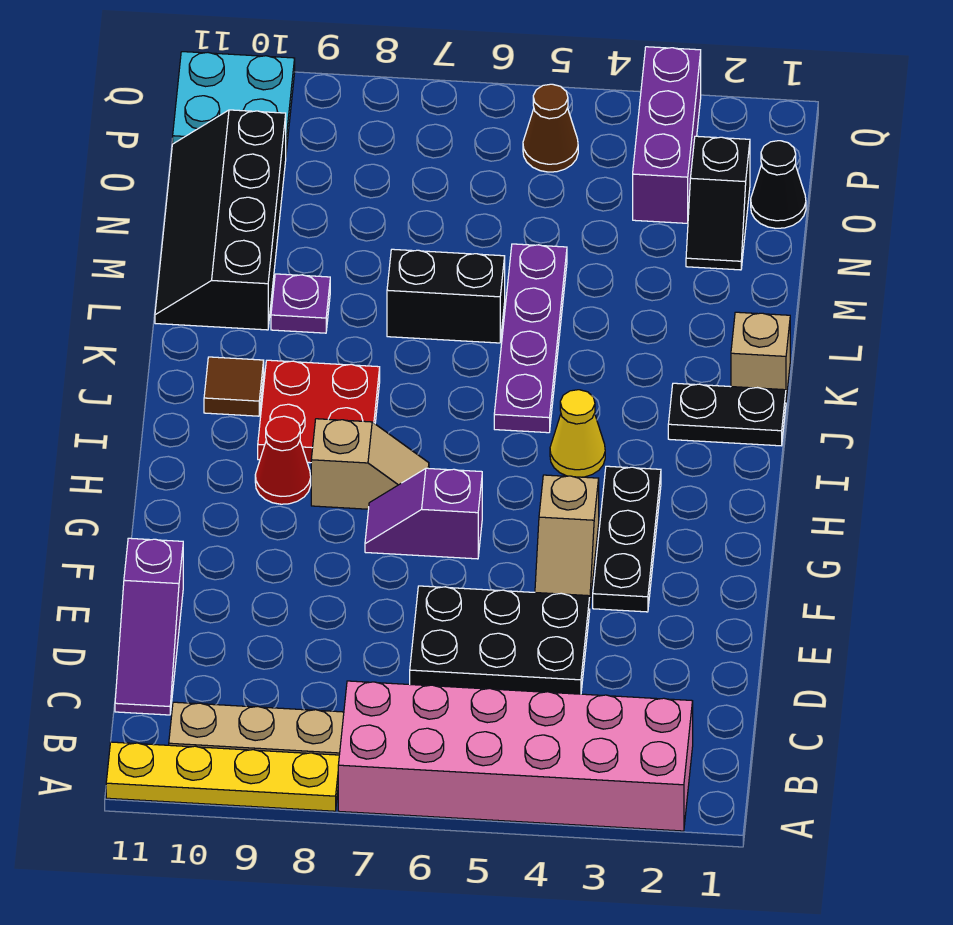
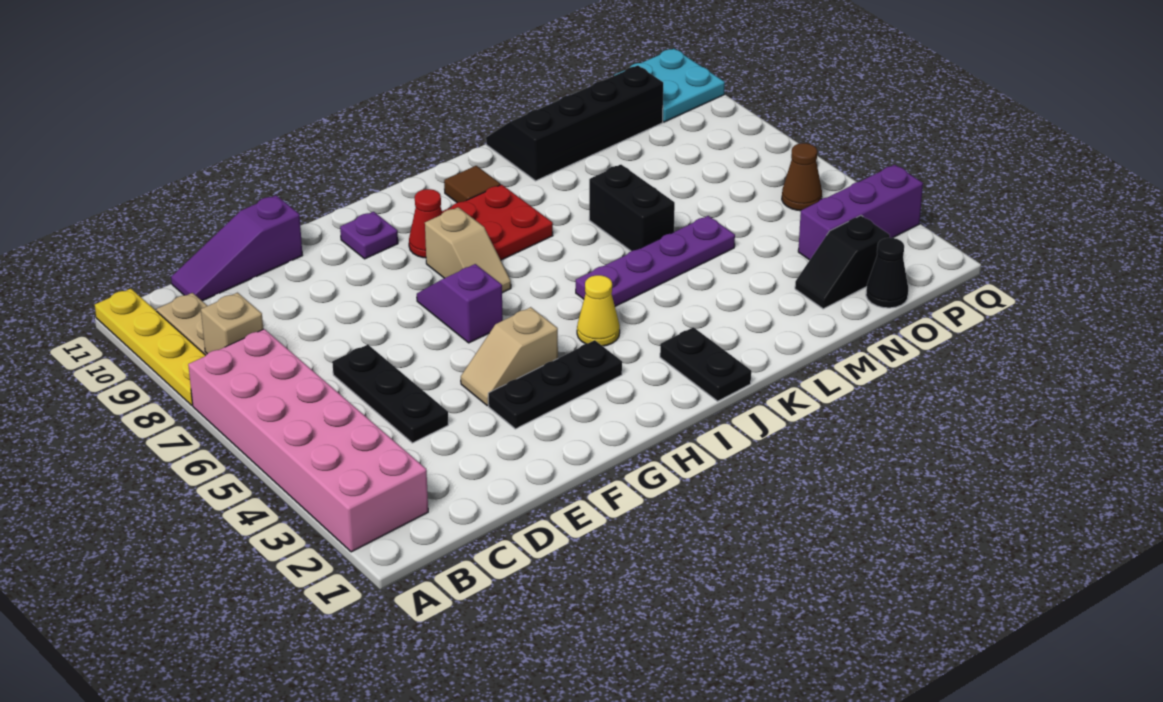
black plate D4:E6 level 1 -> black plate D4:D6 level 1
tan brick K1 level 1 -> tan brick B8 level 2
purple plate L9 level 1 -> purple plate G10 level 1

